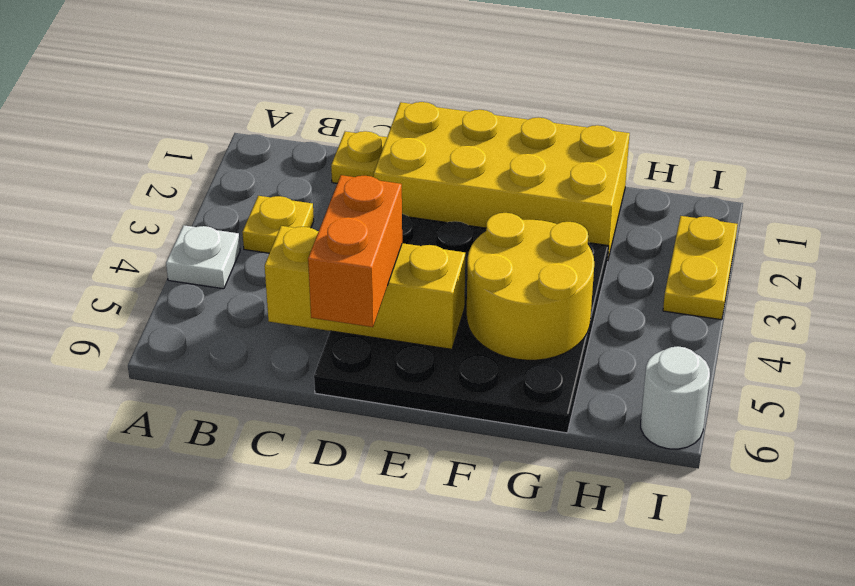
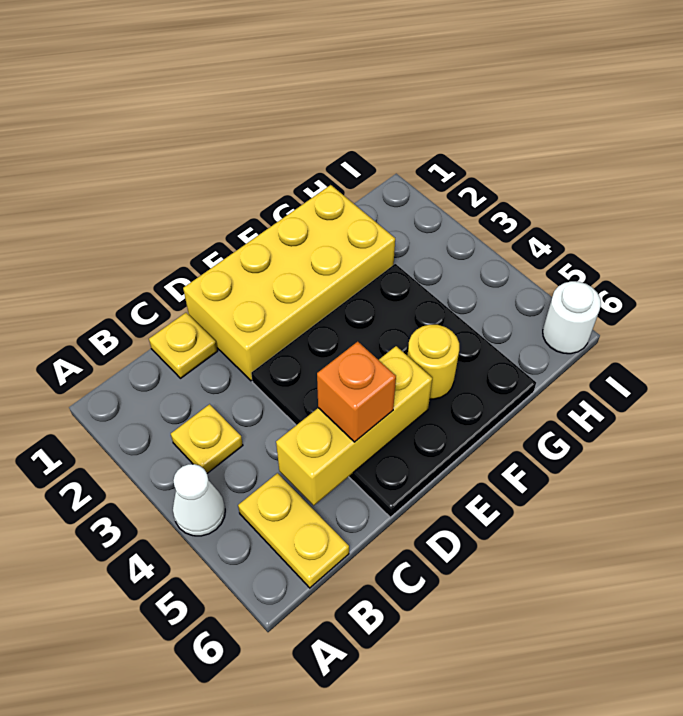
white plate A4 level 1 -> white cone A4 level 1
orange brick D5:D6 level 3 -> orange brick D5 level 3
yellow round brick F4:G5 level 2 -> yellow round brick F5 level 2
yellow plate I2:I3 level 1 -> yellow plate B5:B6 level 1

